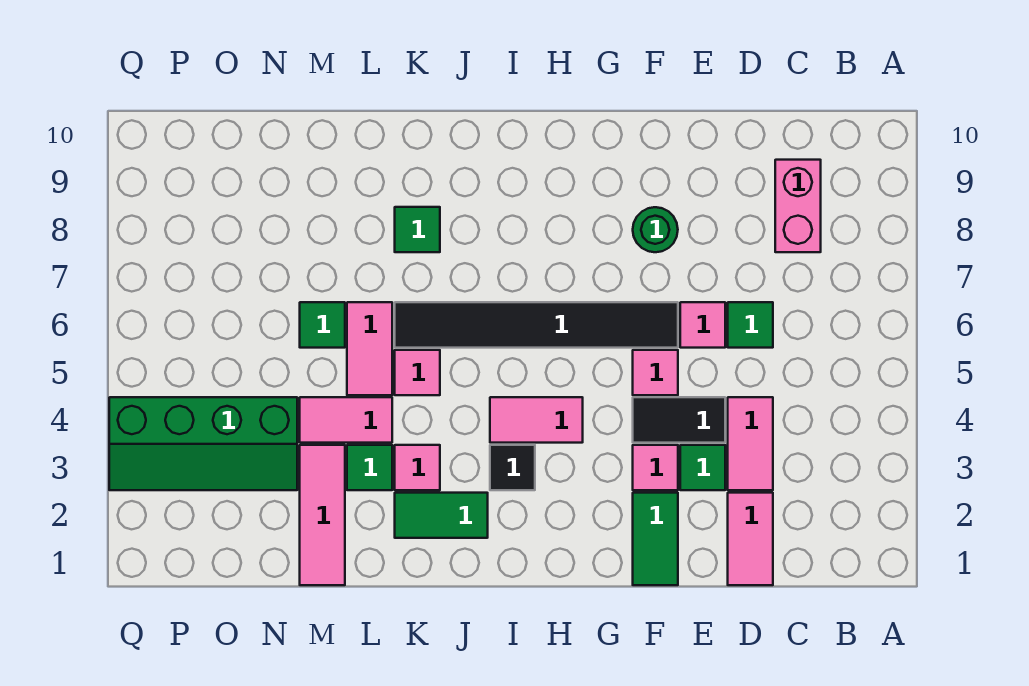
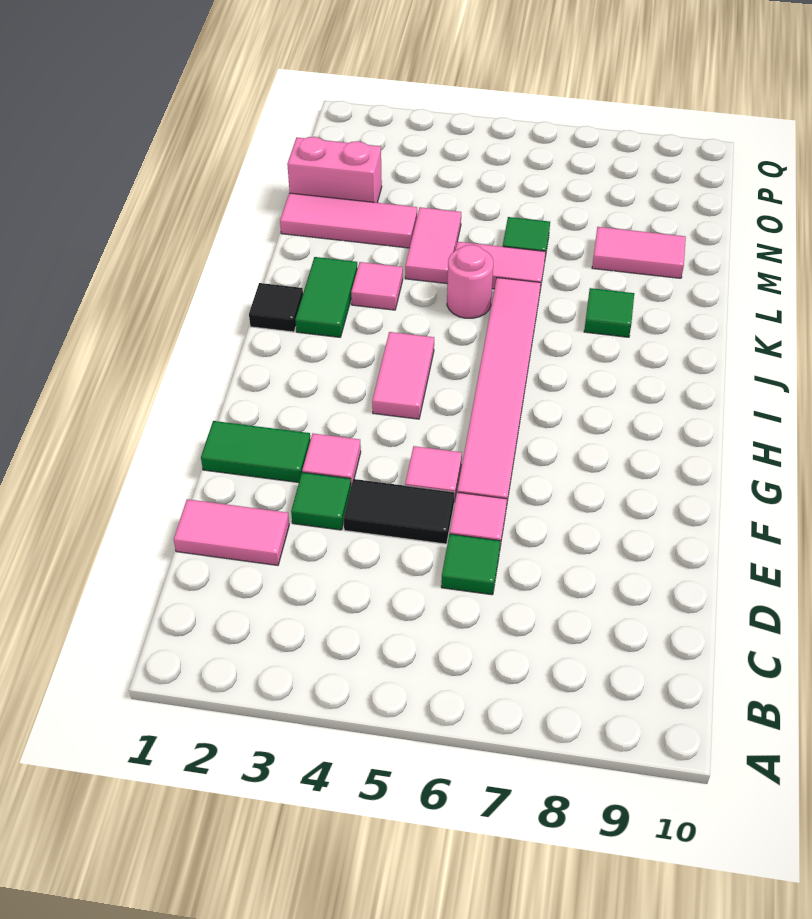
pink brick C8:C9 level 1 -> pink brick N1:N2 level 1
pink tile D3:D4 level 1 -> pink tile M8:M9 level 1
black tile E4:F4 level 1 -> black tile E4:E5 level 1
black tile F6:K6 level 1 -> pink tile F6:K6 level 1
green round brick F8 level 1 -> none
black tile I3 level 1 -> black tile J1 level 1
pink tile K5 level 1 -> pink round brick K5 level 1
green tile L3 level 1 -> none
green slope N3:Q4 level 1 top 4 -> none

